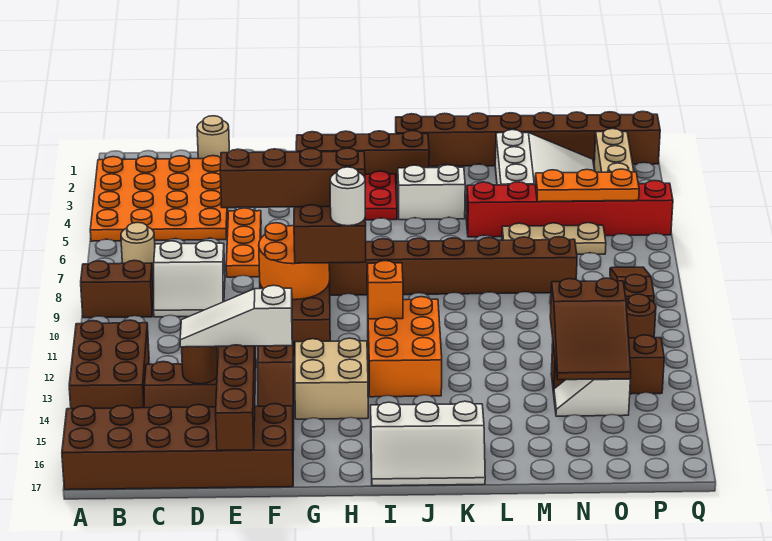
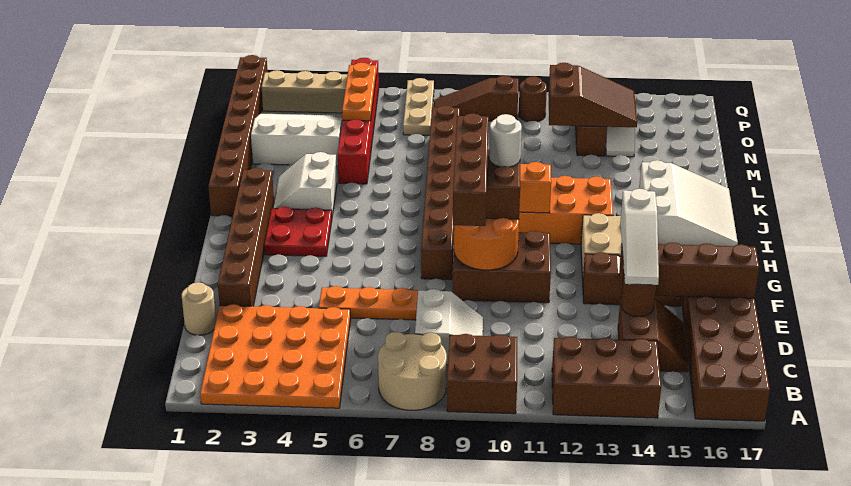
brown brick A9:B9 level 1 -> brown brick A9:B10 level 1
tan round brick B7 level 1 -> tan round brick A7:B8 level 1
brown brick G2:J2 level 1 -> brown brick E2:J2 level 1
white slope I16:K17 level 1 top 16 -> white slope I15:K17 level 1 top 15
tan plate M6:O6 level 1 -> tan plate O7:Q7 level 1

